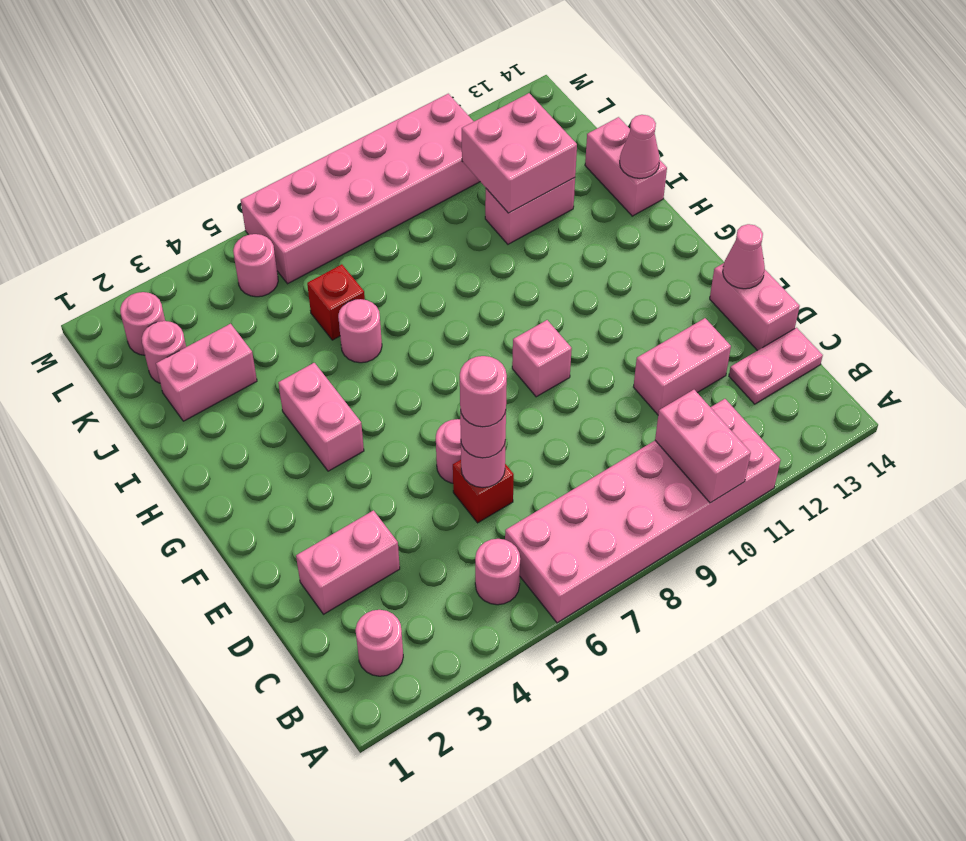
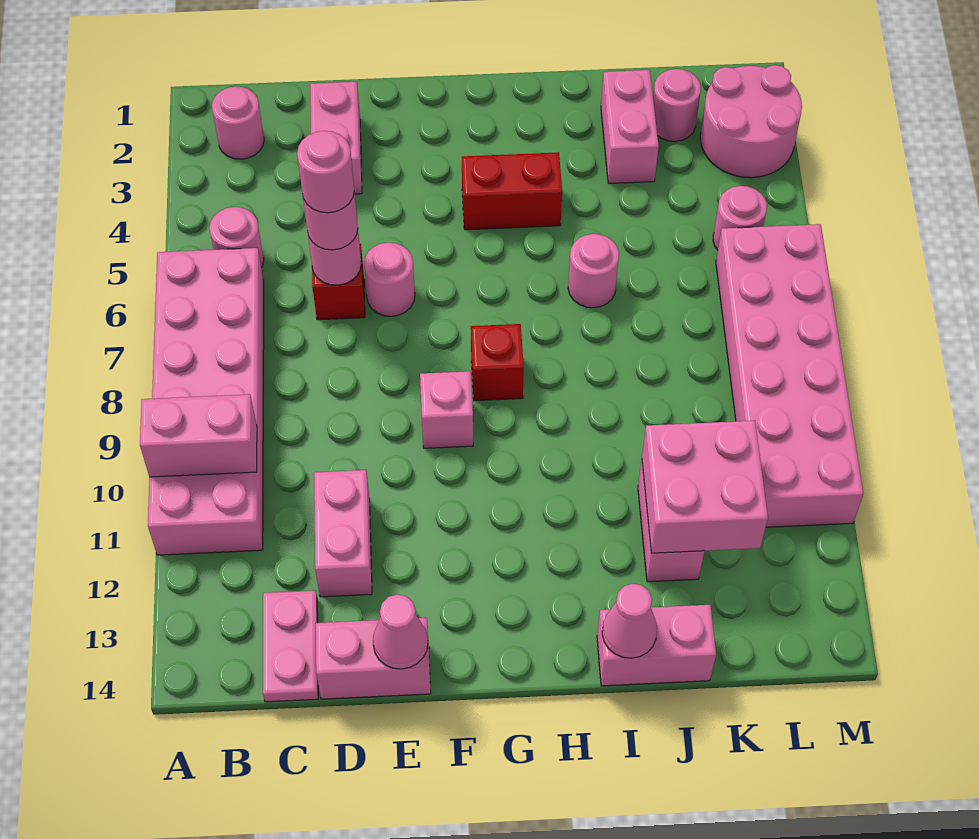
pink brick G4:H4 level 1 -> red brick G4:H4 level 1
red brick J6 level 1 -> red brick G8 level 1
pink round brick L2 level 1 -> pink round brick L2:M3 level 1

